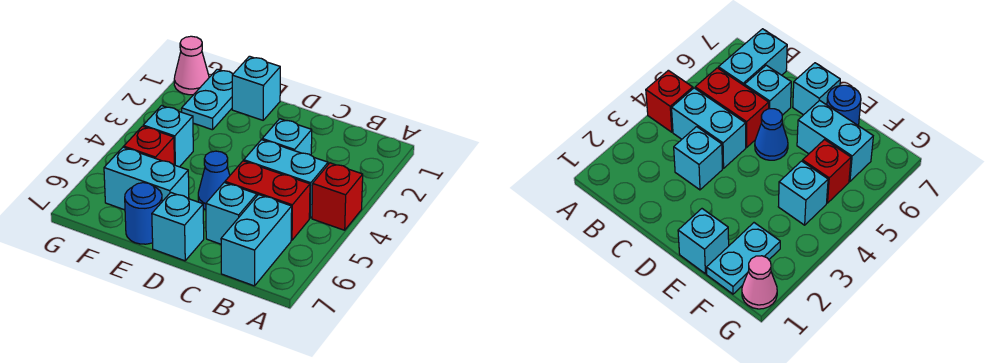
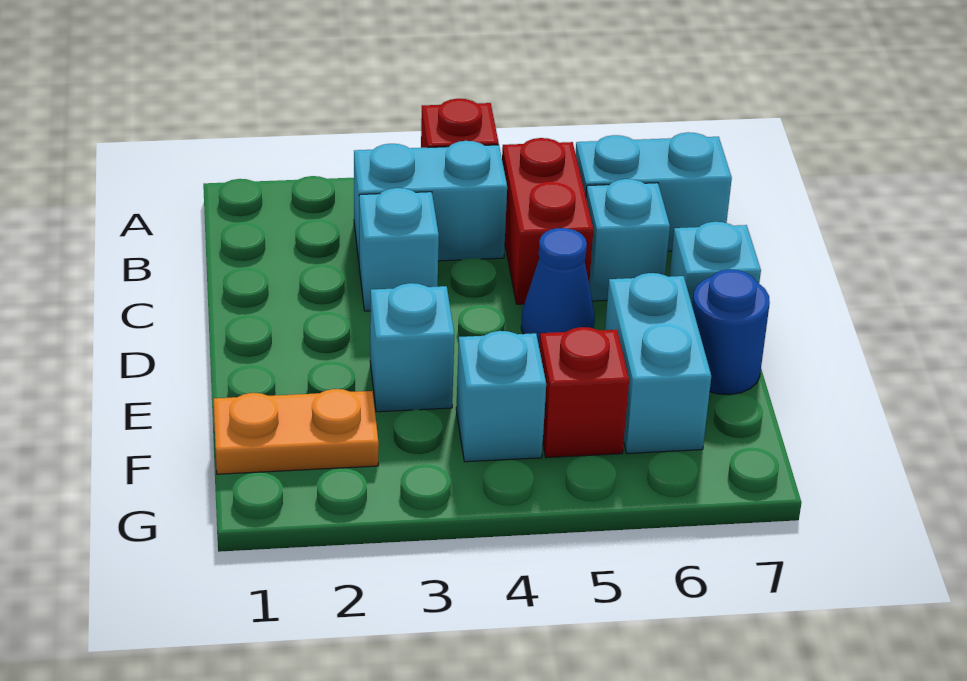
cyan brick B4:C4 level 1 -> cyan brick B3:B4 level 1
cyan brick E1 level 1 -> cyan brick E3 level 1
cyan plate F1:F2 level 1 -> orange plate F1:F2 level 1
pink cone G1 level 1 -> none

